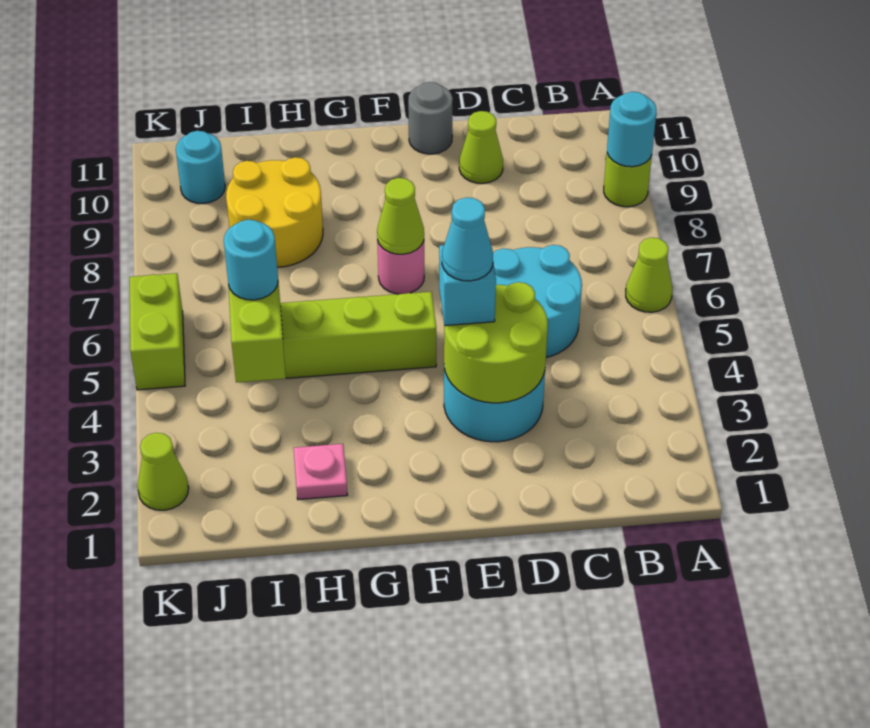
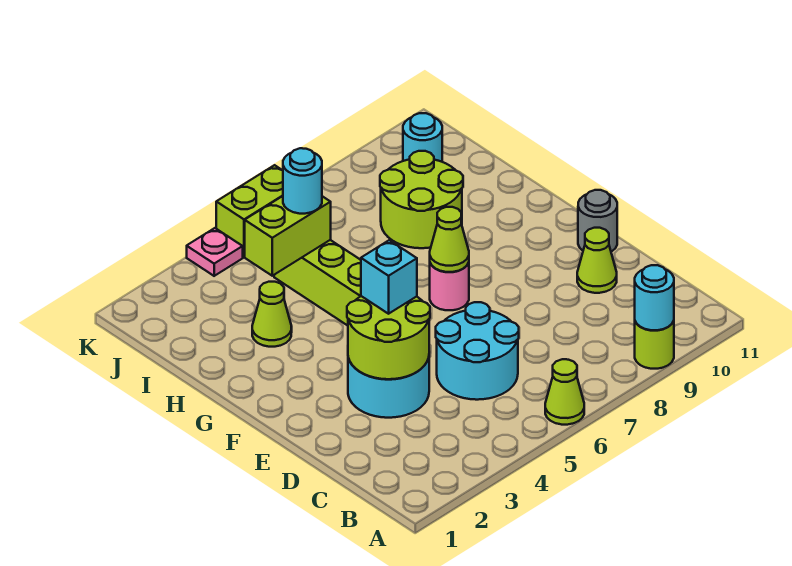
cyan cone E4 level 4 -> none
pink plate H2 level 1 -> pink plate K4 level 1
yellow round brick H8:I9 level 1 -> lime round brick H8:I9 level 1
lime cone K2 level 1 -> lime cone H3 level 1

